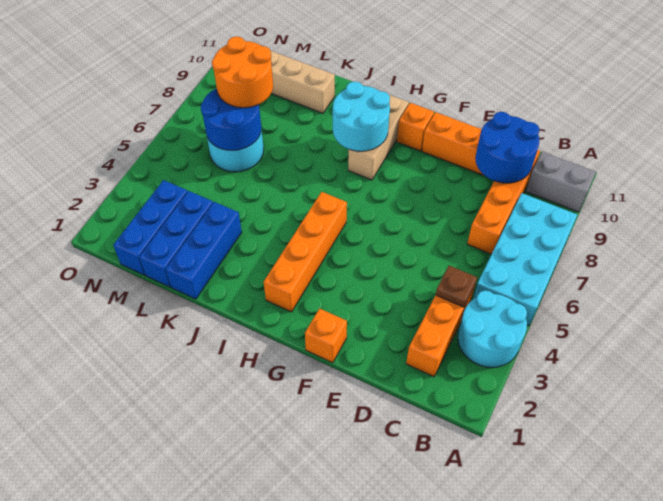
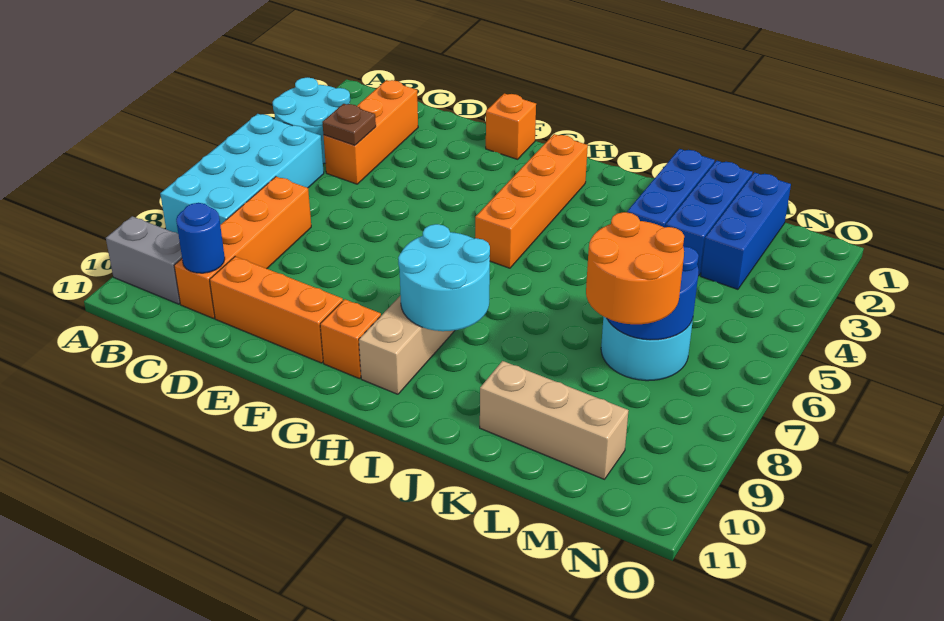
blue round brick C9:D10 level 2 -> blue round brick C10 level 2

